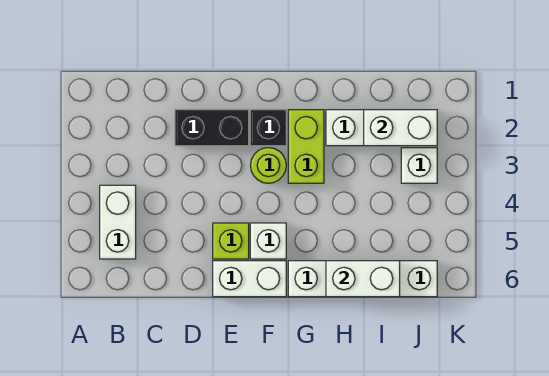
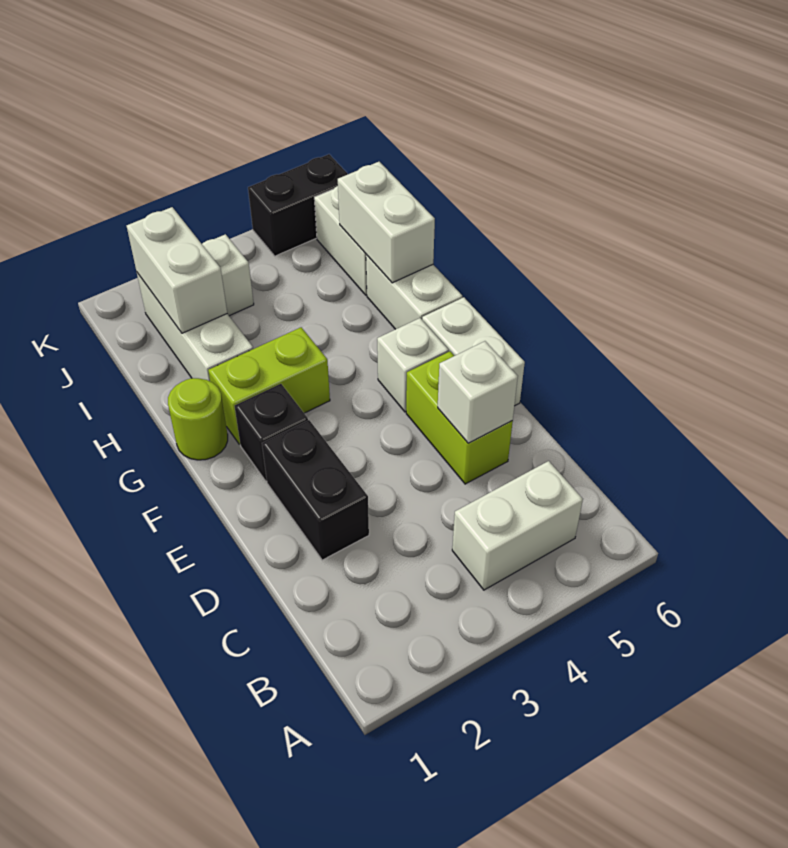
none -> white brick D5 level 2
lime brick E5 level 1 -> lime brick D5:E5 level 1
lime round brick F3 level 1 -> lime round brick G1 level 1
none -> black brick K5:K6 level 1

